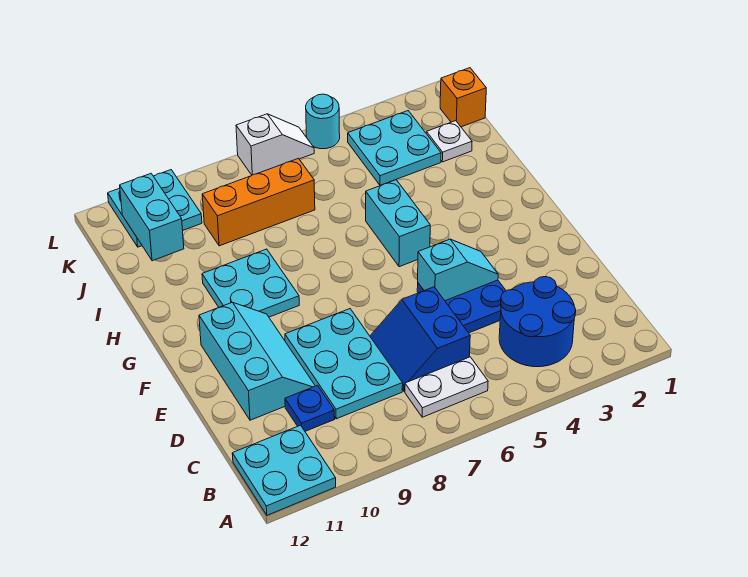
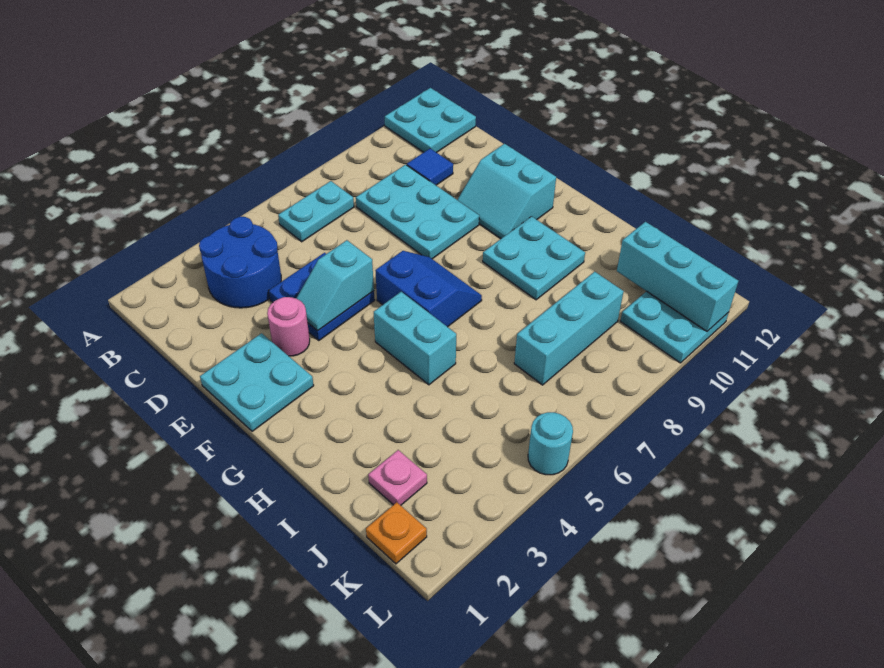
white plate B6:B7 level 1 -> cyan plate B6:B7 level 1
blue slope C6:D7 level 1 top 6 -> blue slope F6:G7 level 1 top 6
blue plate C10 level 1 -> blue tile C10 level 1
cyan slope D10:F11 level 1 top 11 -> cyan slope E10:F11 level 1 top 11
none -> pink round brick E3 level 1
white plate J2 level 1 -> pink plate J2 level 1
cyan plate J3:K4 level 1 -> cyan plate E1:F2 level 1
orange brick J7:J9 level 1 -> cyan brick J7:J9 level 1
cyan brick J11:K11 level 2 -> cyan brick J11:L11 level 2
orange brick K1 level 1 -> orange plate K1 level 1
white slope L6:L7 level 1 top 7 -> none

